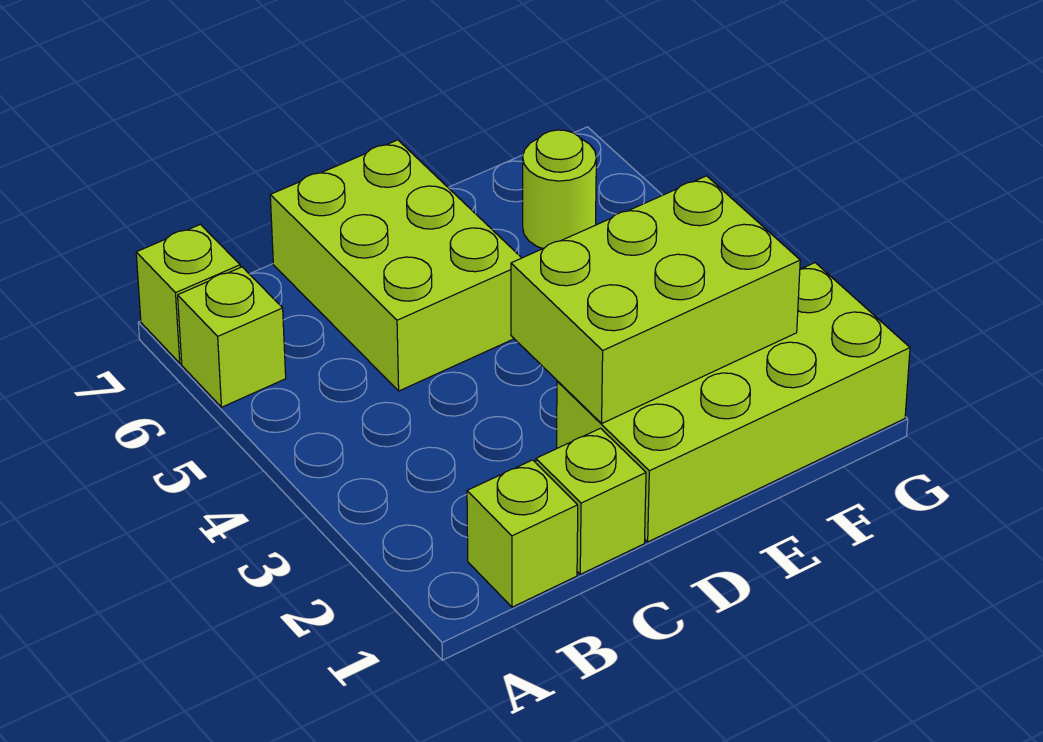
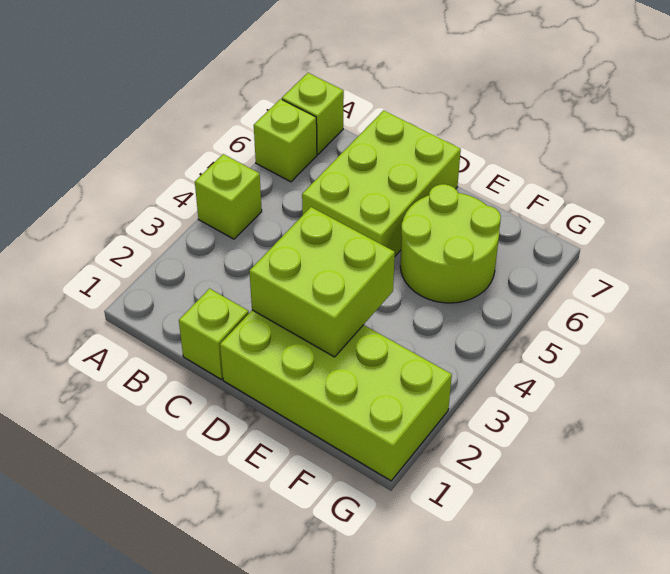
lime brick B1 level 1 -> lime brick A4 level 1
lime brick D2:F3 level 2 -> lime brick D2:E3 level 2
lime round brick F6 level 1 -> lime round brick E5:F6 level 1

